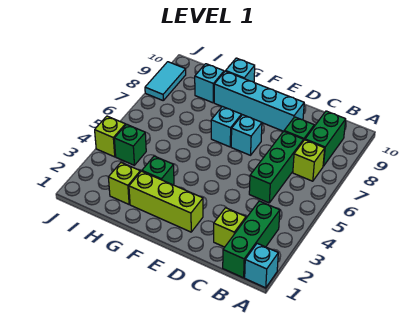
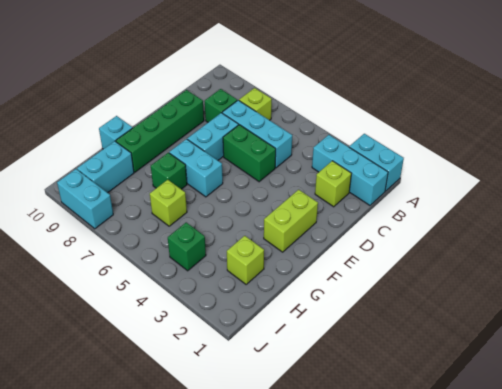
cyan brick A1 level 1 -> cyan brick A1:A2 level 1
green brick B1:B3 level 1 -> cyan brick B1:B3 level 1
green brick B8:B9 level 1 -> green brick D5:D6 level 1
green brick C5:C7 level 1 -> cyan brick C5:C7 level 1
cyan brick D9:G9 level 1 -> green brick D9:G9 level 1
lime brick E2:G2 level 1 -> lime brick E2:F2 level 1
cyan brick E7 level 1 -> cyan brick D7:E7 level 1
cyan brick F7 level 1 -> cyan brick F6:F7 level 1
green brick G3 level 1 -> green brick G7 level 1
cyan brick H9 level 1 -> cyan brick H9:I9 level 1
lime brick J4 level 1 -> lime brick H6 level 1
cyan tile J8:J9 level 1 -> cyan brick J8:J9 level 1

